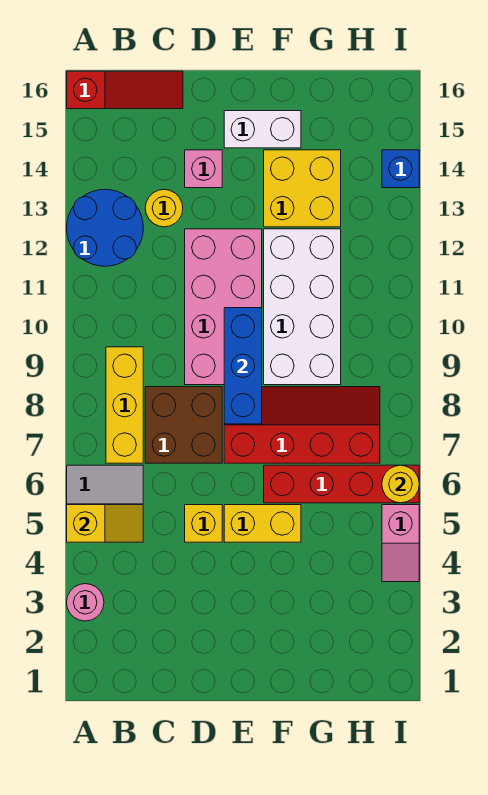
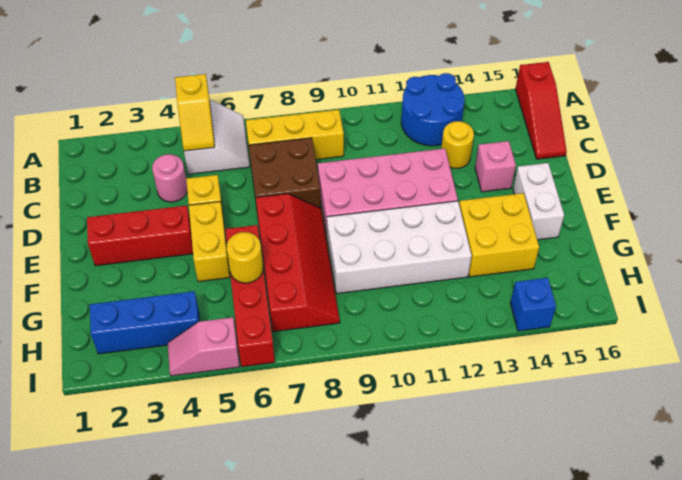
pink round brick A3 level 1 -> pink round brick C4 level 1
none -> red brick E2:E4 level 1
blue brick E8:E10 level 2 -> blue brick H2:H4 level 1
yellow round brick I6 level 2 -> yellow round brick G6 level 2

